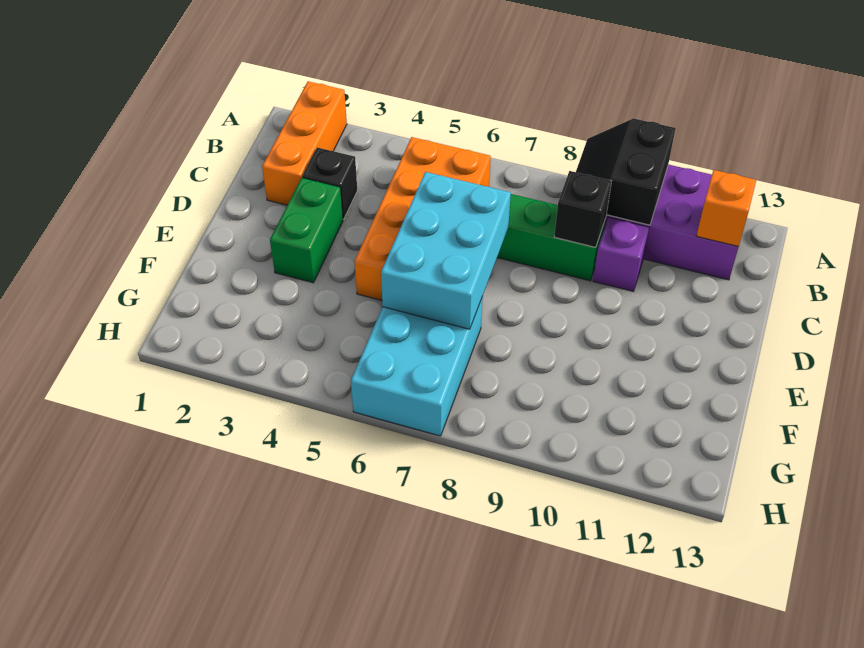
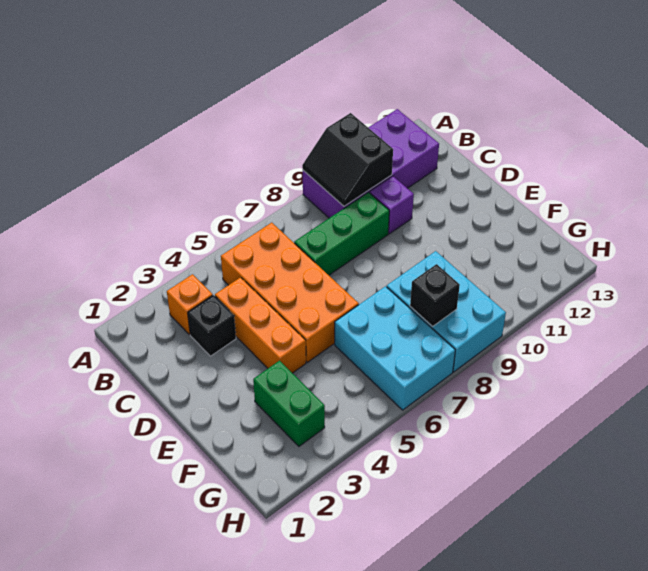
orange brick A2:C2 level 1 -> orange brick C4:E4 level 1
orange brick B12 level 2 -> orange brick B3 level 1
black brick C9 level 2 -> black brick G8 level 2
green brick D3:E3 level 1 -> green brick F3:G3 level 1
cyan brick D6:F7 level 2 -> cyan brick F8:H9 level 1

